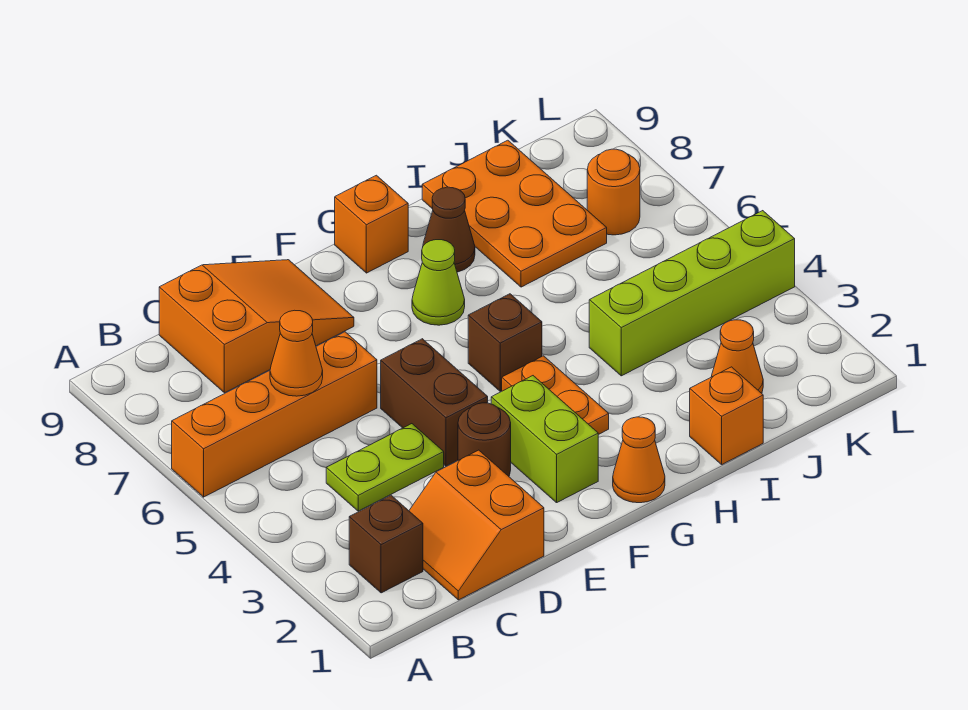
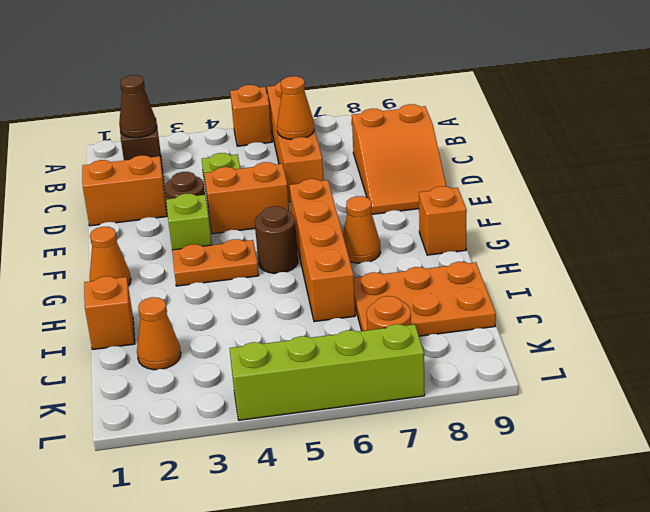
none -> orange brick A5 level 1
brown brick E4:E5 level 1 -> orange brick E4:E5 level 1
lime brick F2:F3 level 1 -> lime brick F3 level 1
none -> orange brick F6:I6 level 1
brown brick G5 level 1 -> brown round brick G5 level 1
lime cone G7 level 1 -> orange cone G7 level 1
brown cone H8 level 1 -> brown cone B2 level 2
lime brick I4:L4 level 1 -> lime brick L4:L7 level 1

